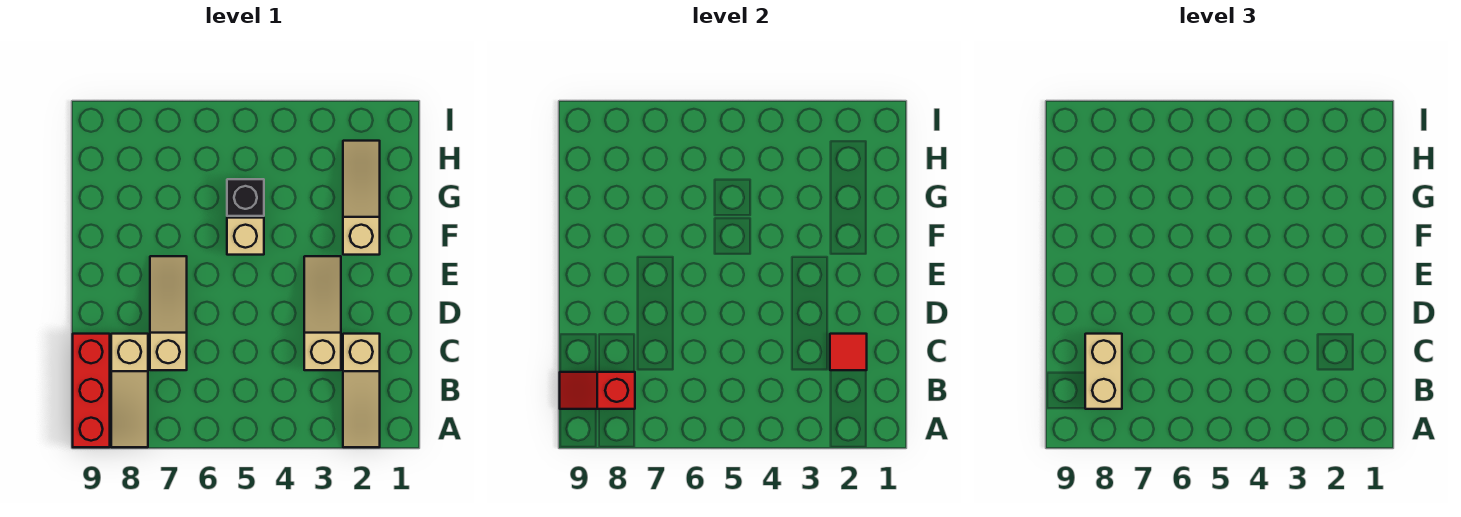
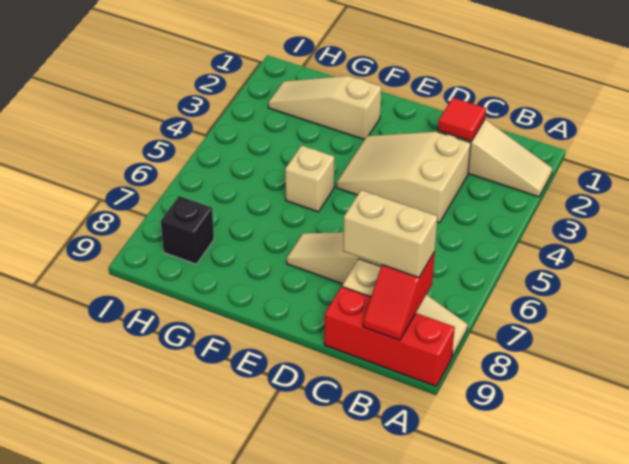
tan slope C3:E3 level 1 top C -> tan slope C3:E4 level 1 top C
black brick G5 level 1 -> black brick H8 level 1

